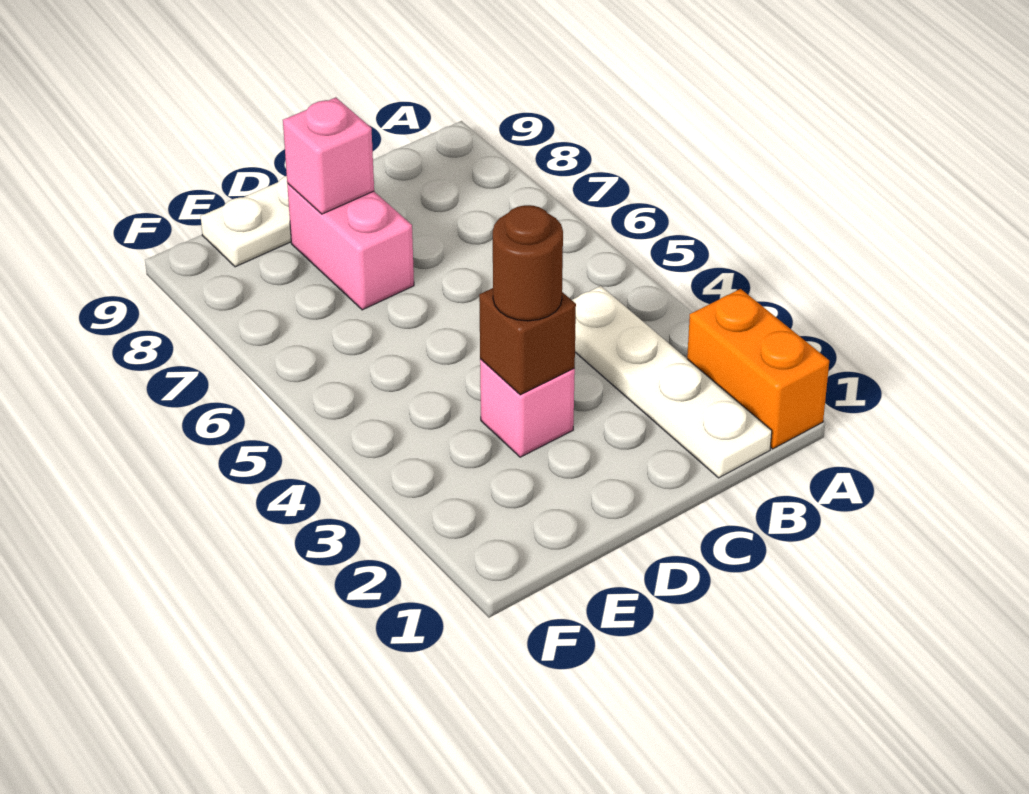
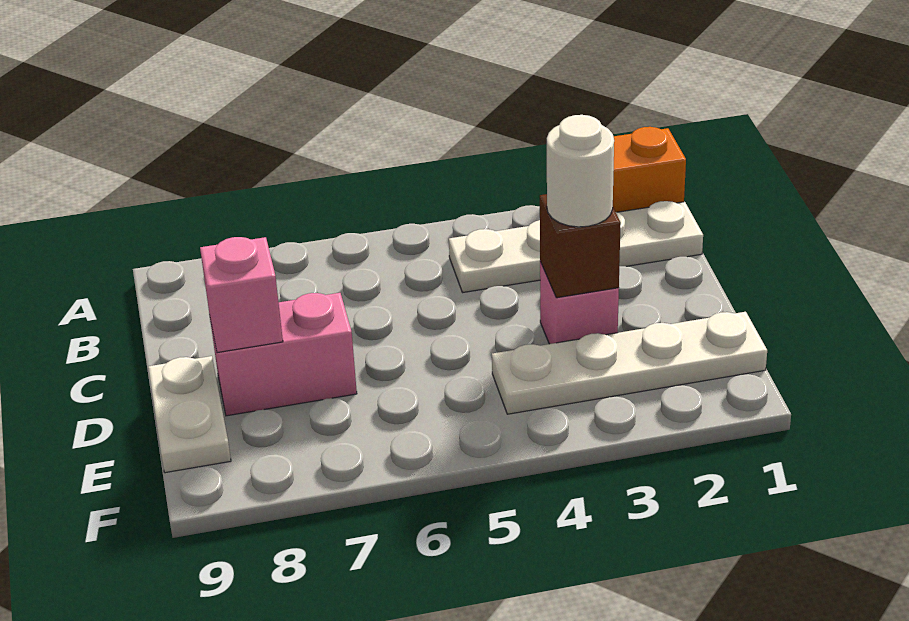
brown round brick D3 level 3 -> white round brick D3 level 3
none -> white plate E1:E4 level 1

